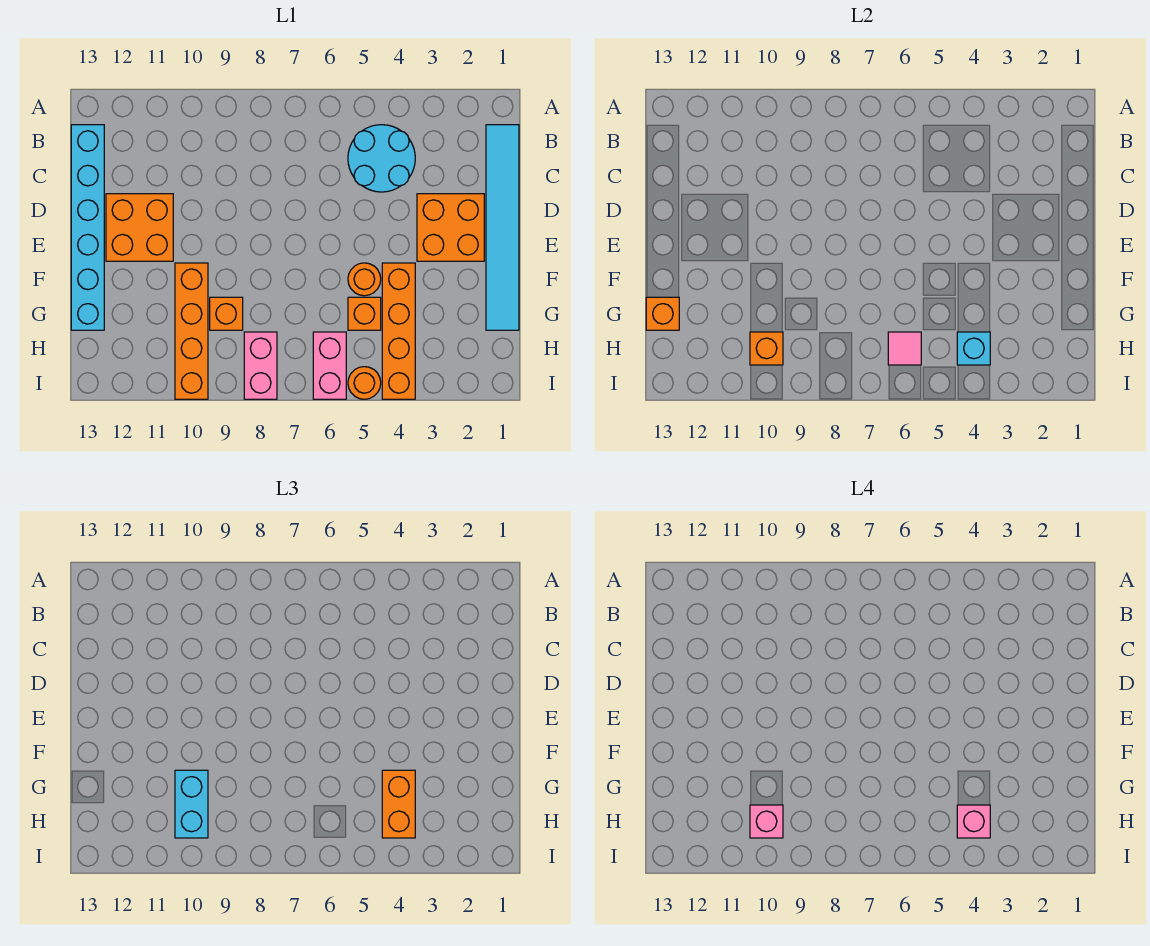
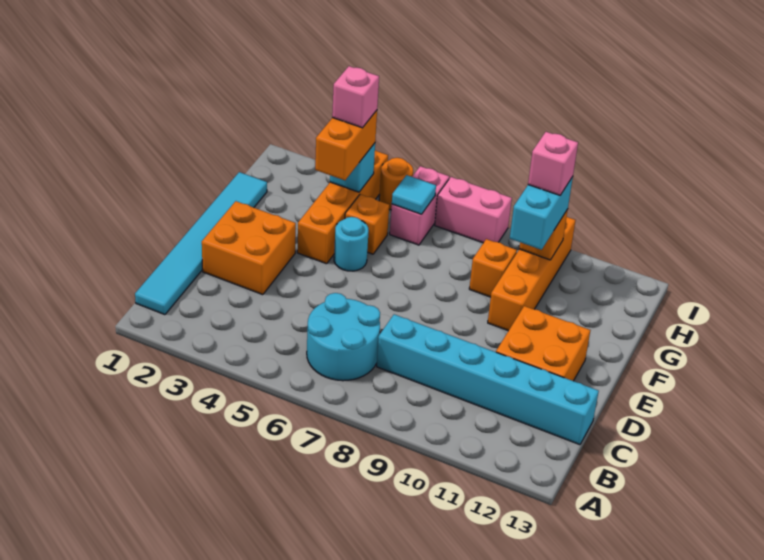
cyan round brick B4:C5 level 1 -> cyan round brick B6:C7 level 1
cyan brick B13:G13 level 1 -> cyan brick C8:C13 level 1
orange round brick F5 level 1 -> cyan round brick F5 level 1
orange brick G13 level 2 -> none
pink tile H6 level 2 -> cyan tile H6 level 2
pink brick H8:I8 level 1 -> pink brick I7:I8 level 1

